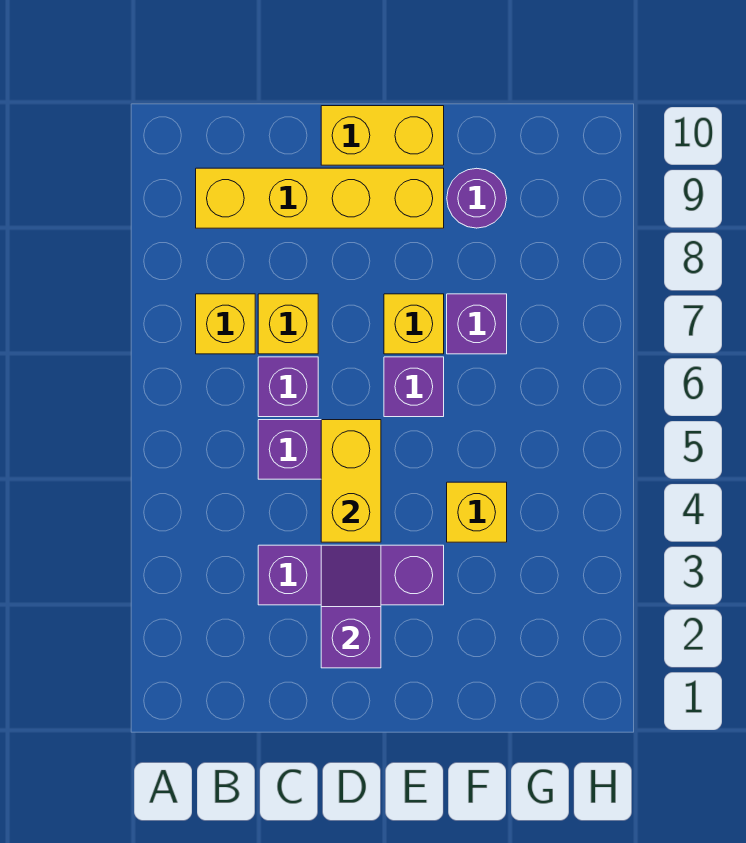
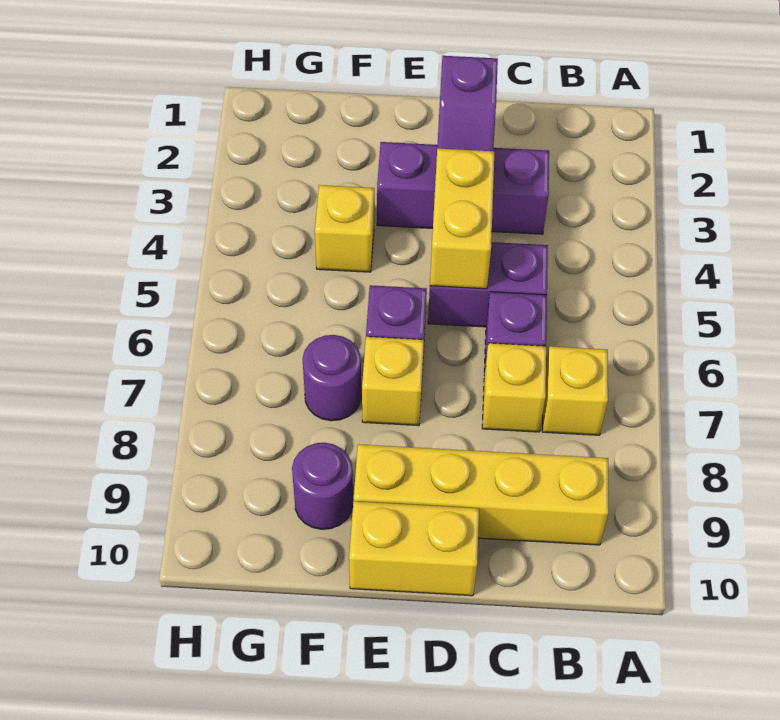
purple brick F7 level 1 -> purple round brick F7 level 1

